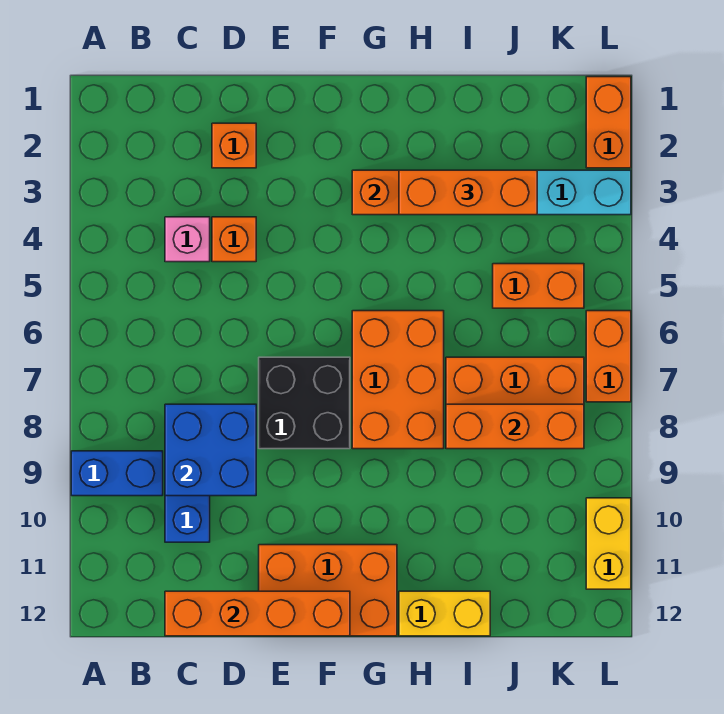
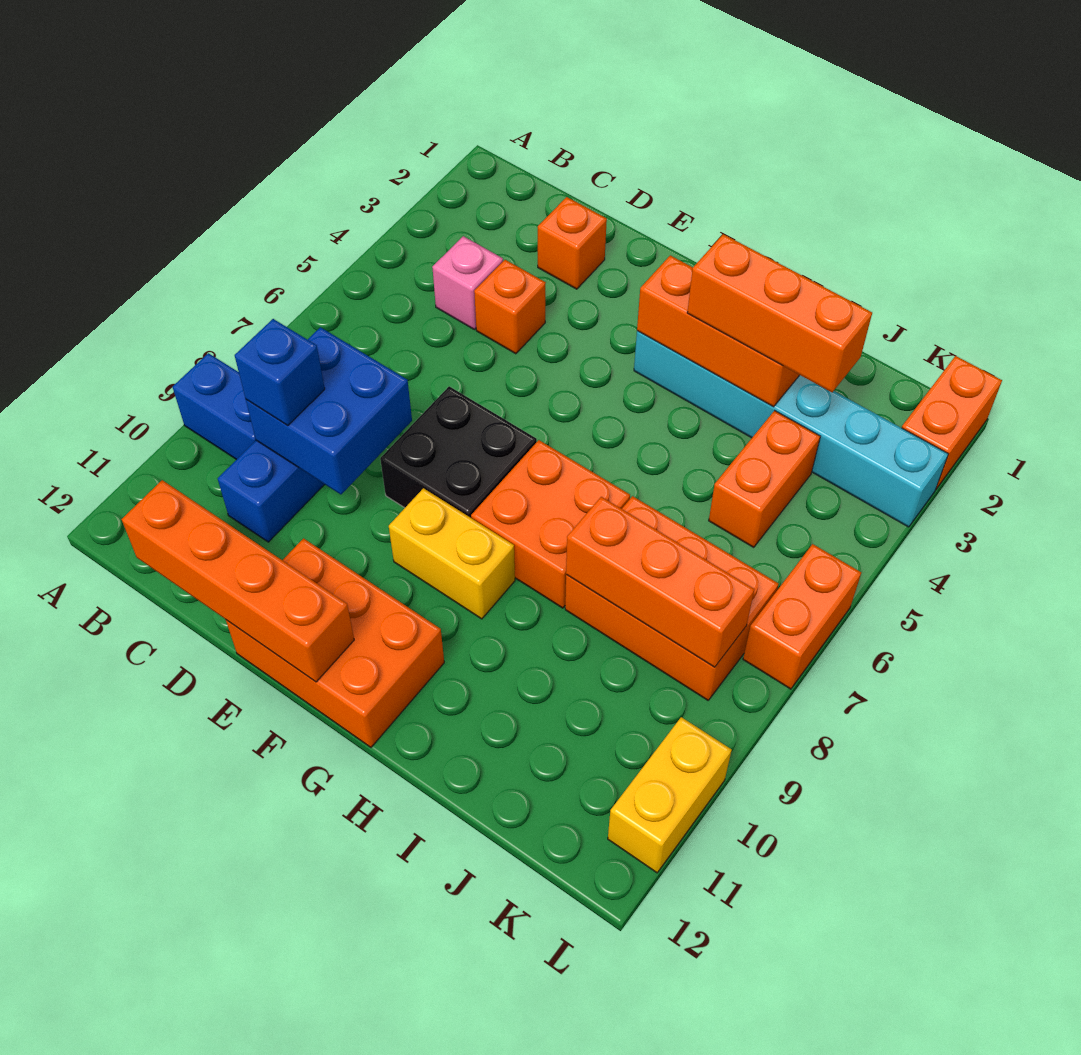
none -> blue brick C9 level 3
orange brick G6:H8 level 1 -> orange brick G7:H8 level 1
yellow brick H12:I12 level 1 -> yellow brick F9:G9 level 1
orange brick J5:K5 level 1 -> orange brick J4:J5 level 1

